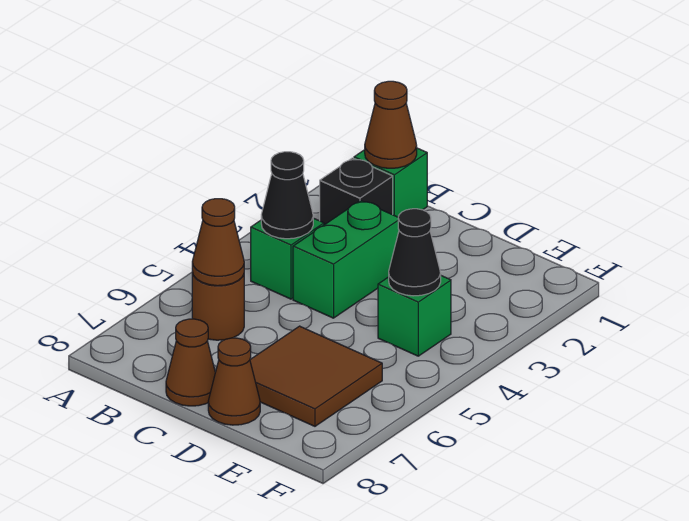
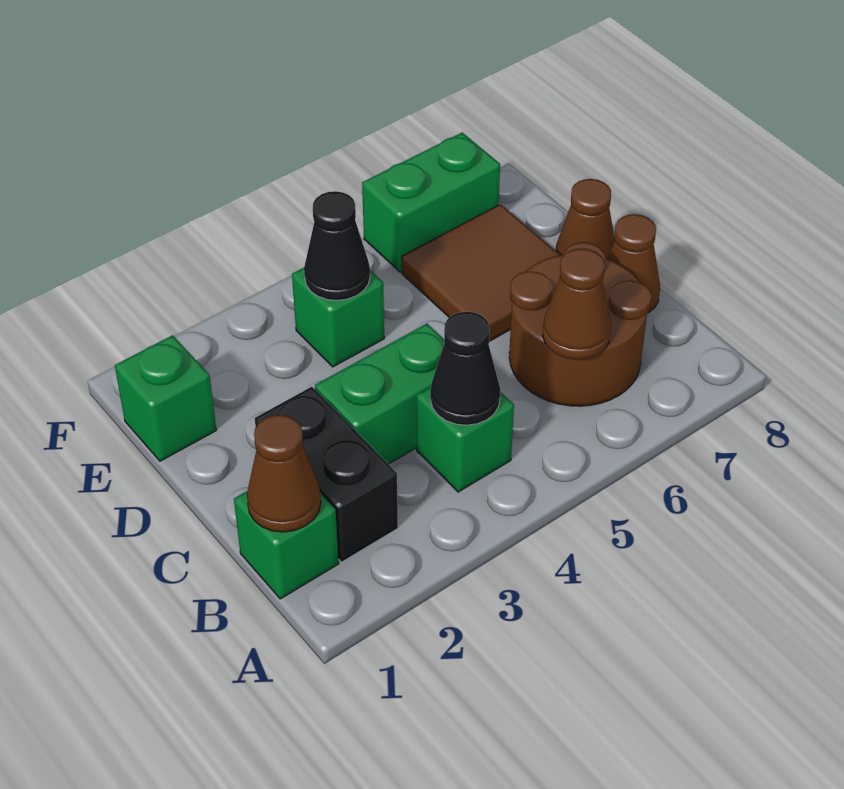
black brick B2 level 1 -> black brick B2:C2 level 1
brown round brick B6 level 1 -> brown round brick B6:C7 level 1
none -> green brick E1 level 1
none -> green brick F6:F7 level 1

